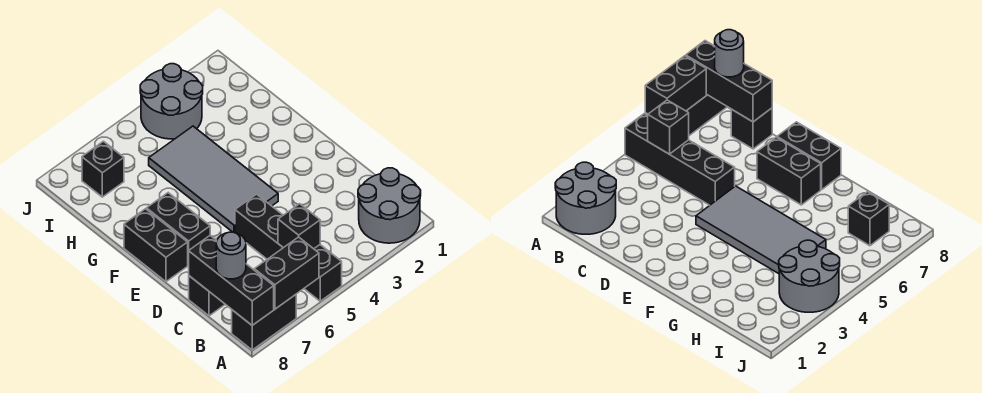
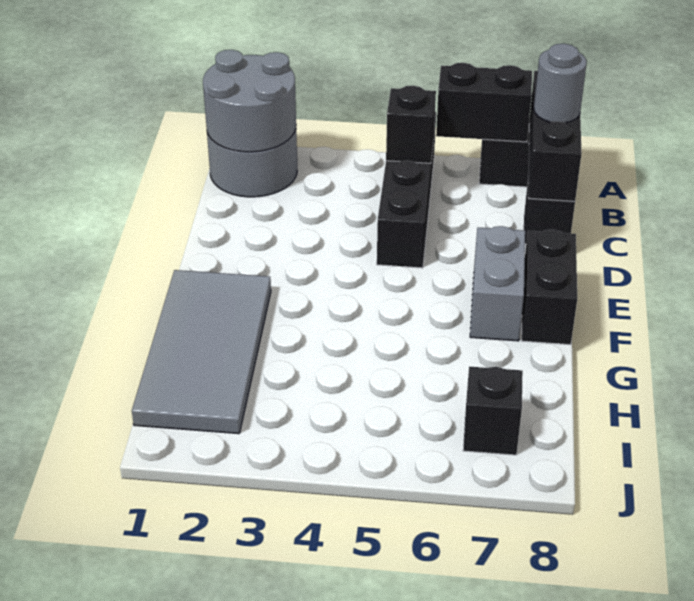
grey tile E4:H5 level 1 -> grey tile F1:I2 level 1
black brick E7:F7 level 1 -> grey brick E7:F7 level 1
grey round brick I3:J4 level 1 -> grey round brick A1:B2 level 2

